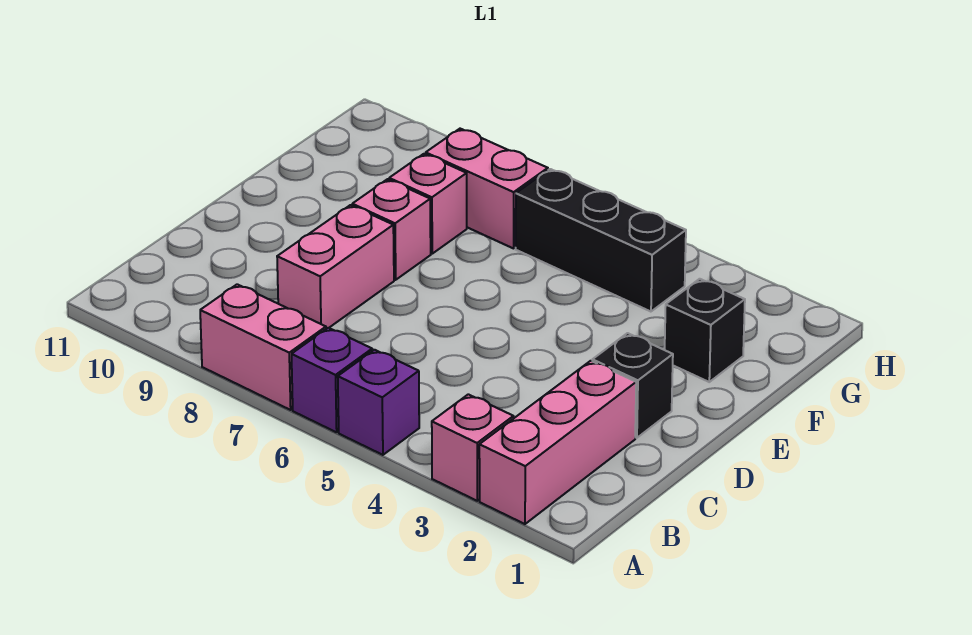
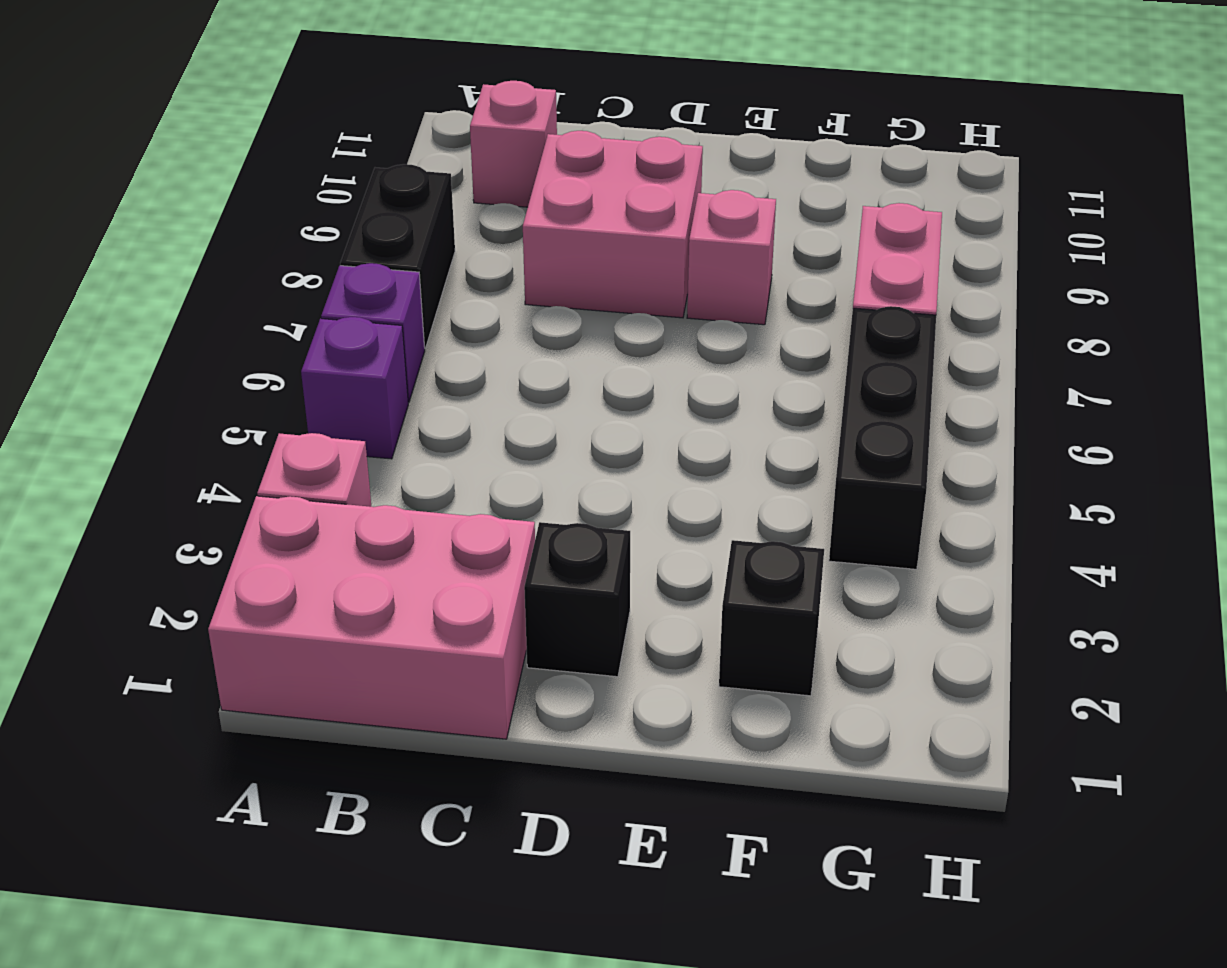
pink brick A2:C2 level 1 -> pink brick A1:C2 level 1
pink brick A7:A8 level 1 -> black brick A7:A8 level 1
pink brick C8:D8 level 1 -> pink brick C8:D9 level 1
pink brick F8 level 1 -> pink brick B10 level 1

